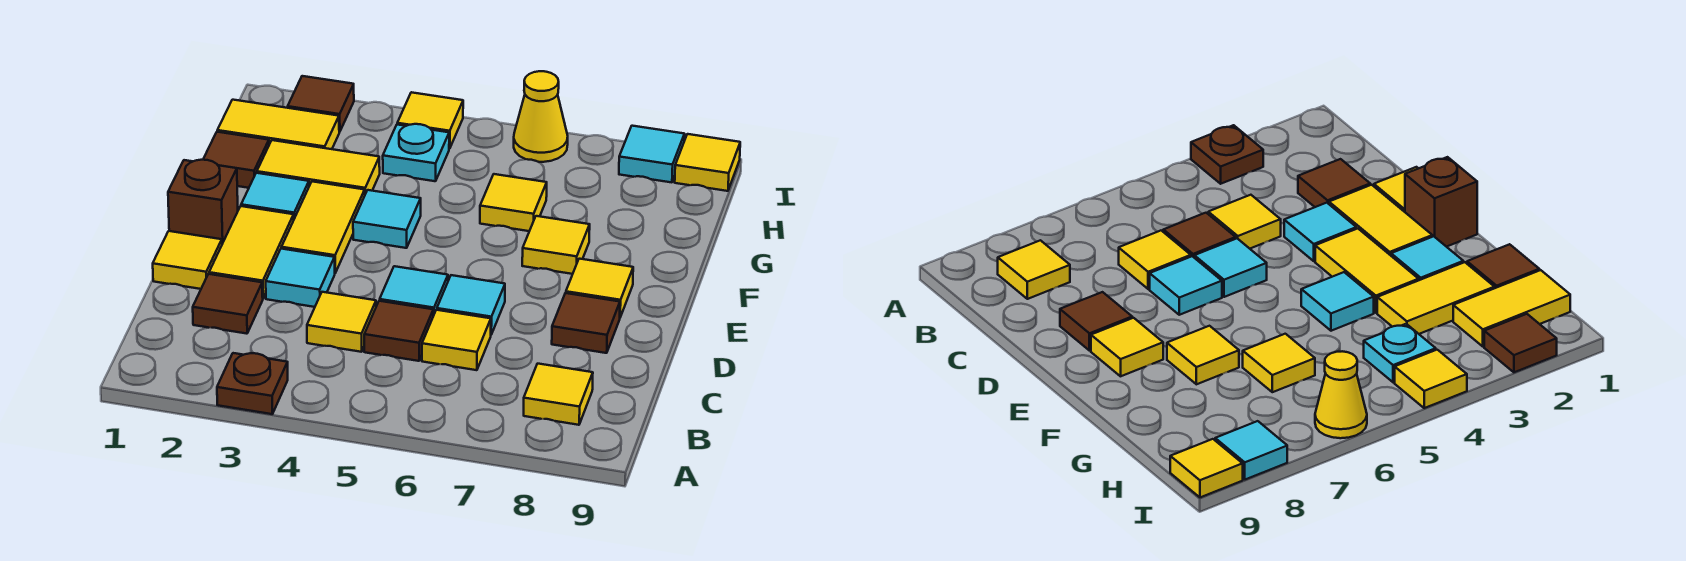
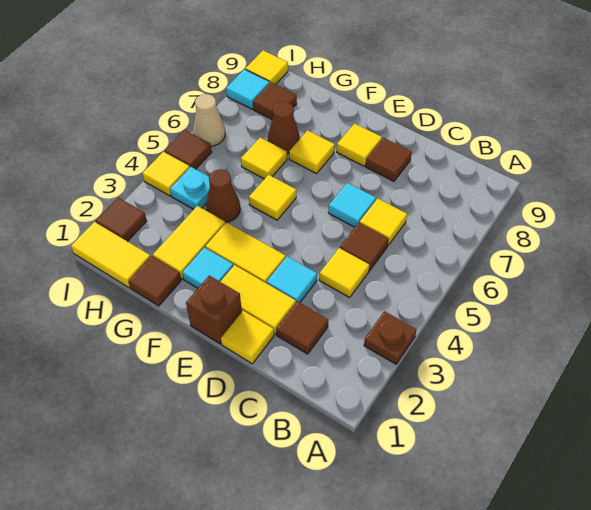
yellow tile B8 level 1 -> yellow tile F5 level 1
cyan tile D5 level 1 -> none
cyan tile F4 level 1 -> none
none -> brown cone G4 level 1
none -> brown cone G7 level 1
yellow tile H1:H2 level 1 -> yellow tile H1:I1 level 1
none -> brown tile H8 level 1
none -> brown tile I5 level 1
yellow cone I6 level 1 -> tan cone I6 level 1

